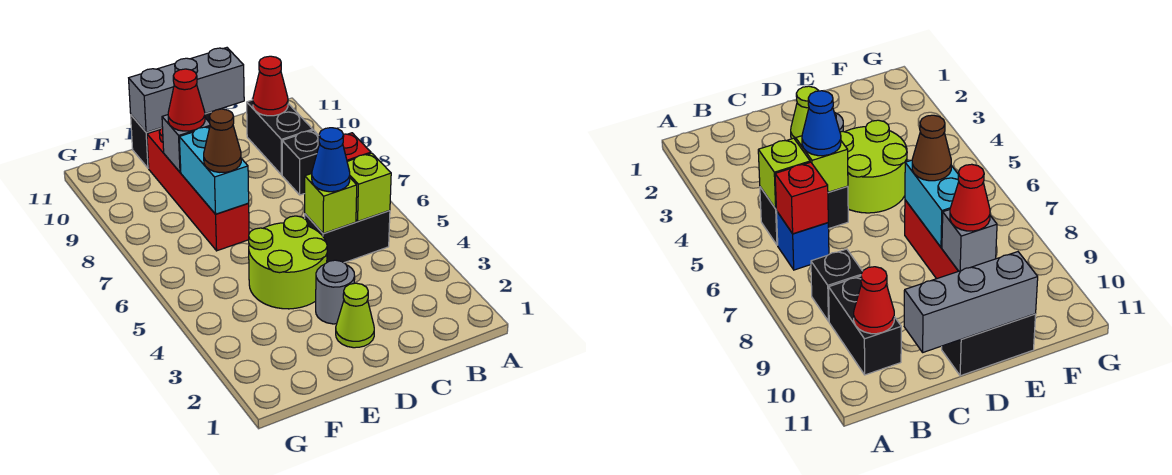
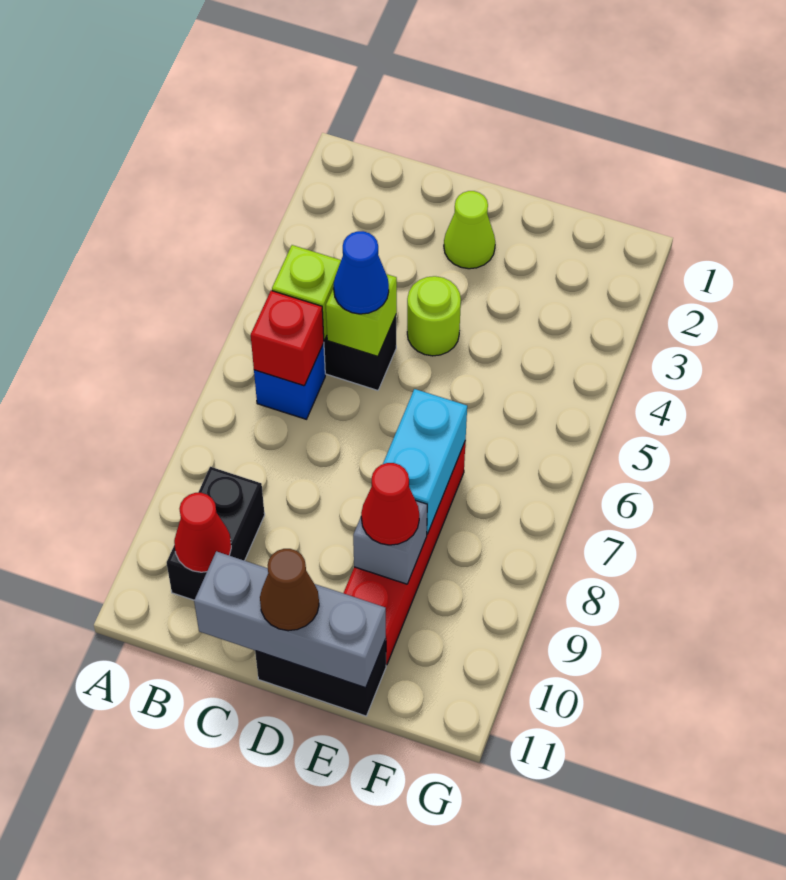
black brick B8 level 1 -> none
grey round brick D3 level 1 -> none
lime round brick D4:E5 level 1 -> lime round brick D4 level 1
brown cone E7 level 3 -> brown cone D11 level 3

